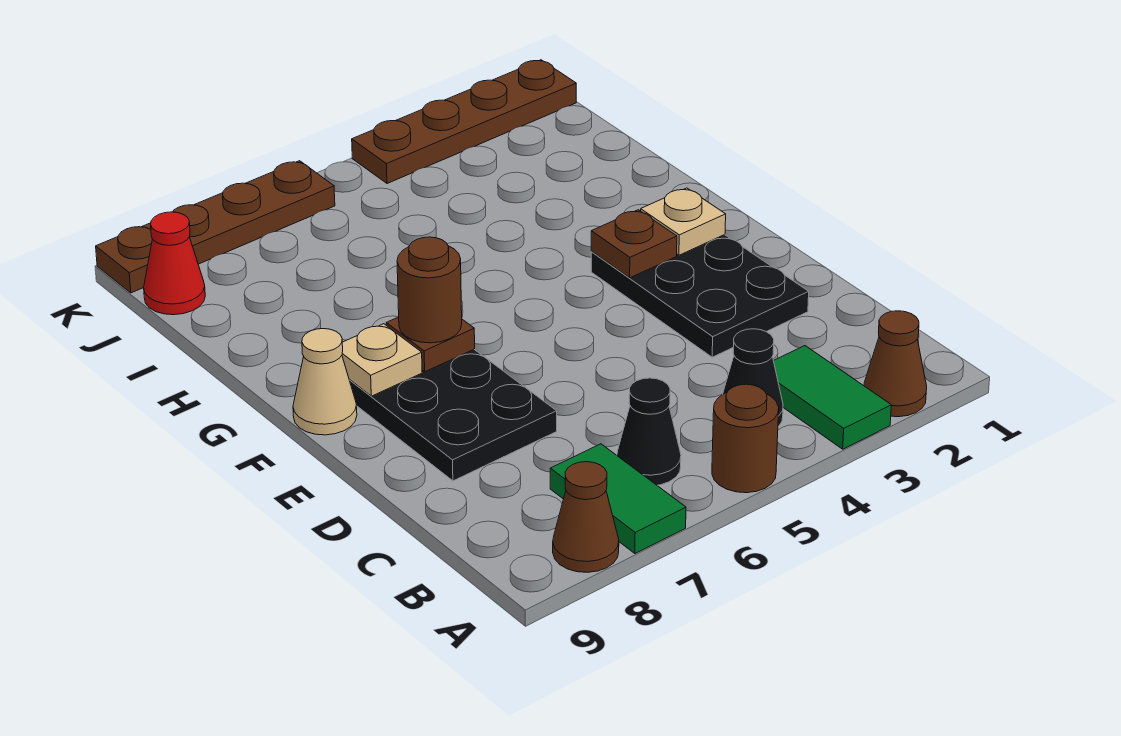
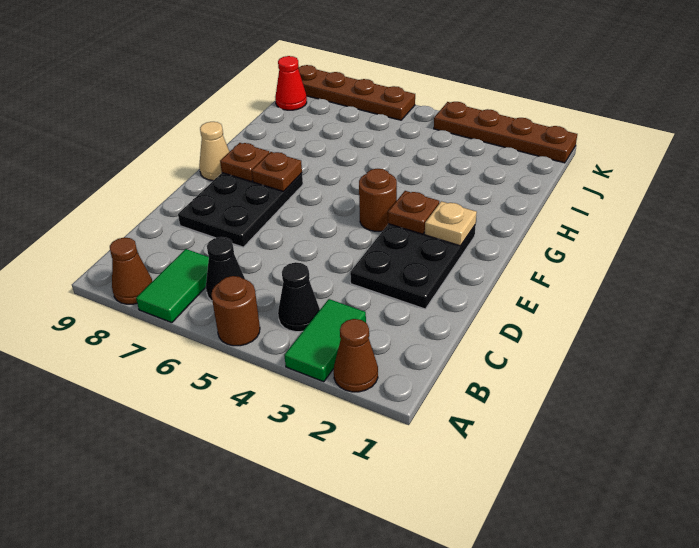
brown round brick F7 level 3 -> brown round brick F4 level 1
tan plate F8 level 2 -> brown plate F8 level 2

